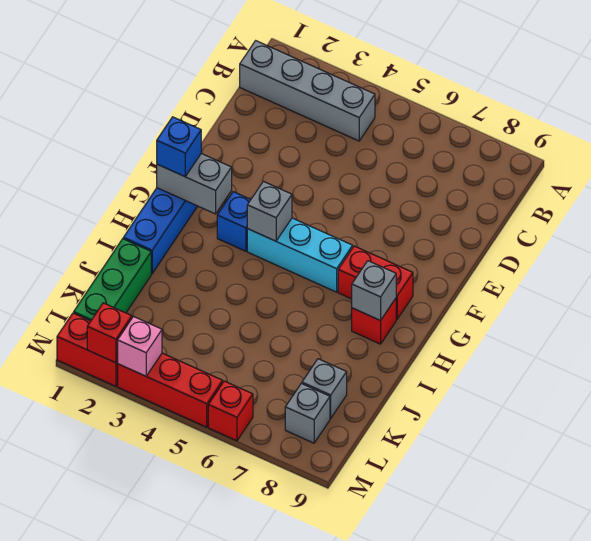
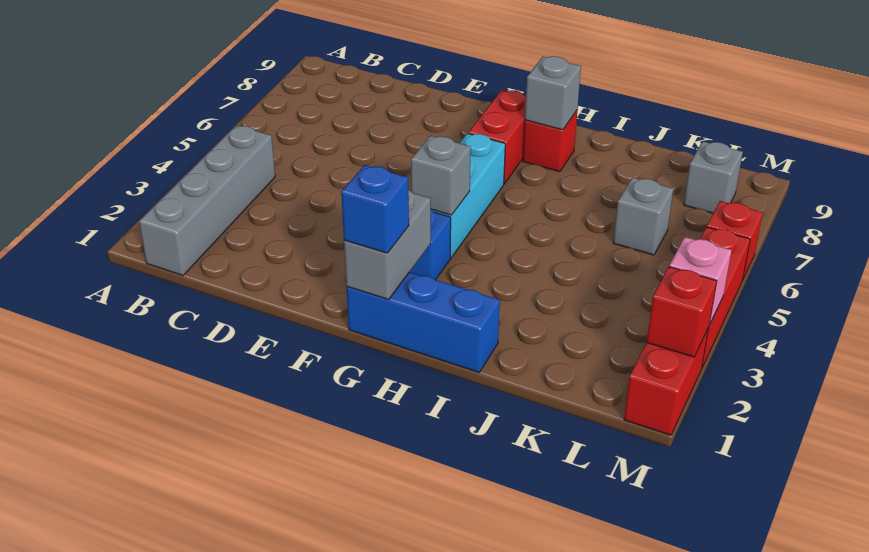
green brick J1:L1 level 1 -> none
grey brick K8 level 1 -> grey brick K6 level 1

